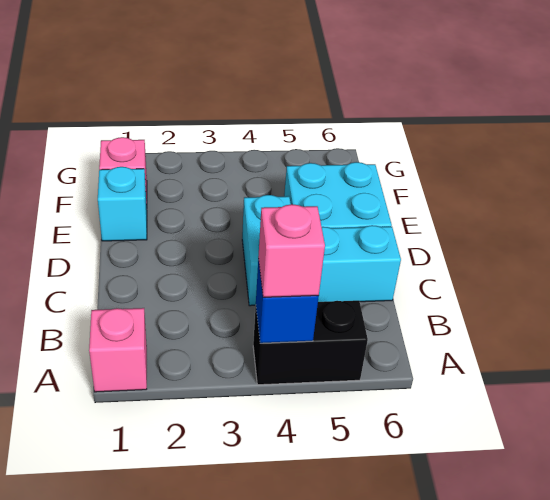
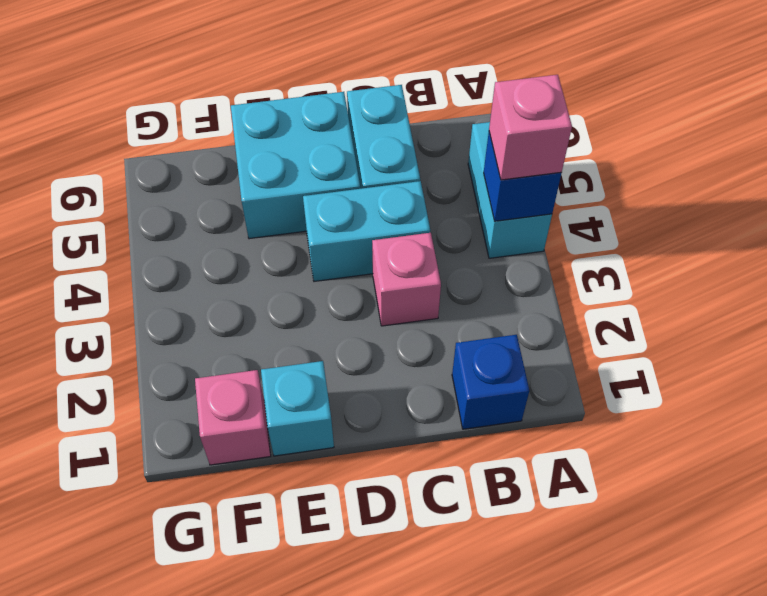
pink brick A1 level 1 -> pink brick C3 level 1
black brick A4:A5 level 1 -> cyan brick A4:A5 level 1
none -> blue brick B1 level 1

